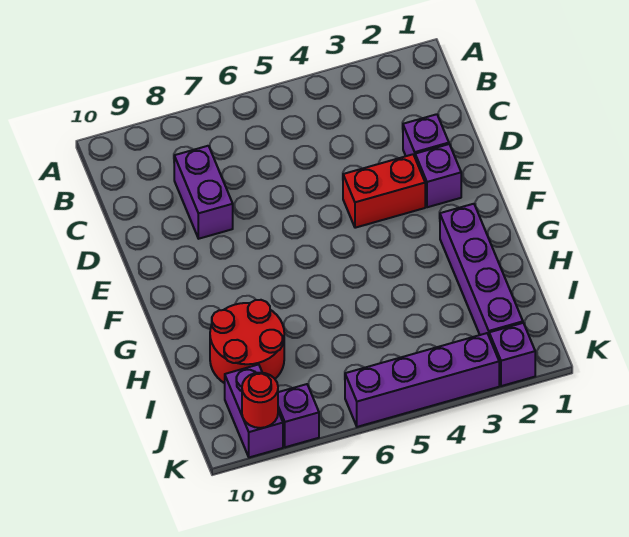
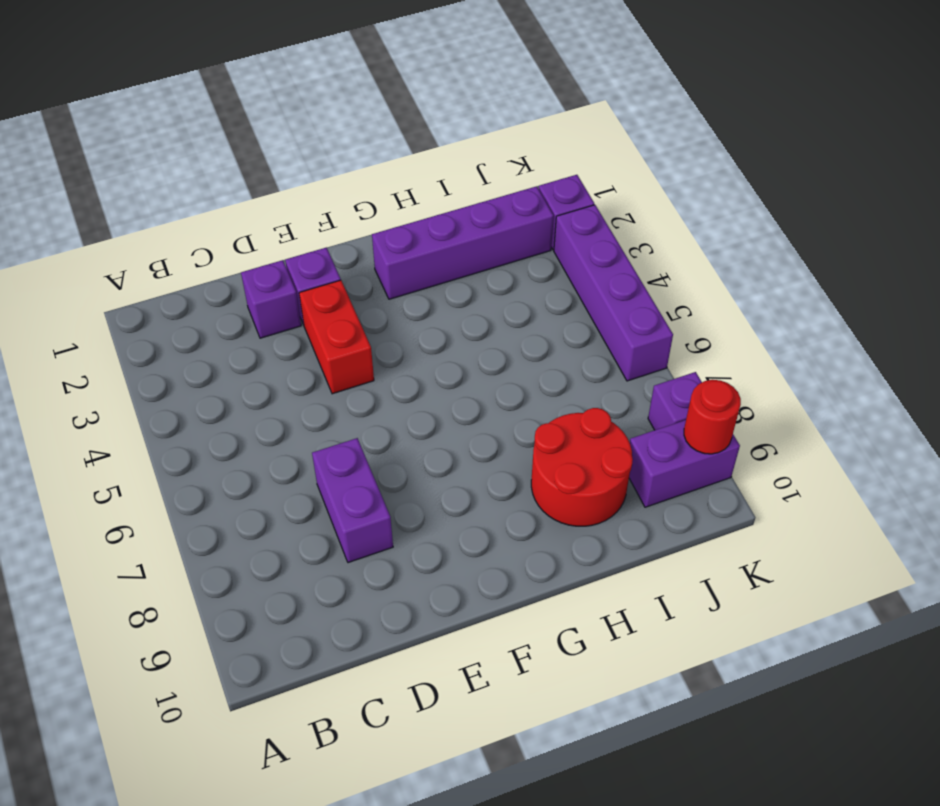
purple brick C8:D8 level 1 -> purple brick D7:D8 level 1

